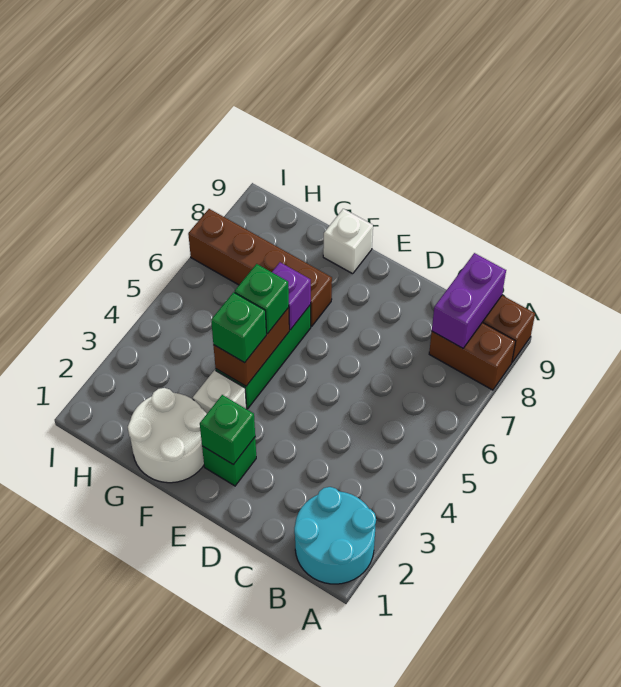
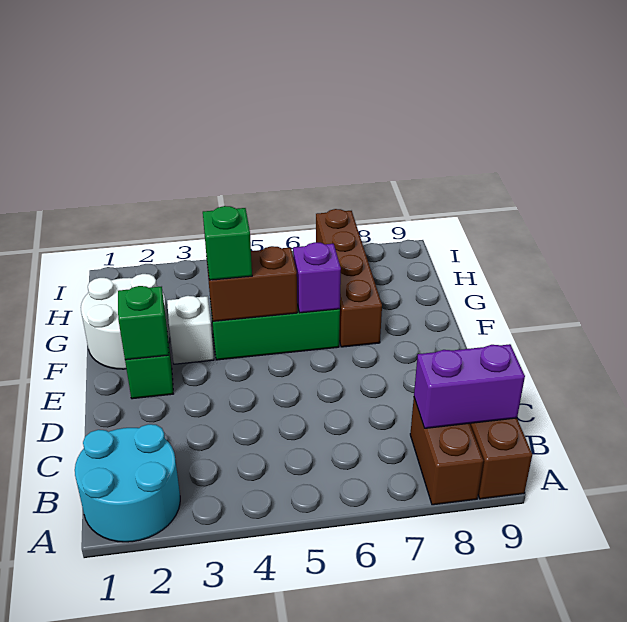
green brick F5 level 3 -> none
white brick F9 level 1 -> none

